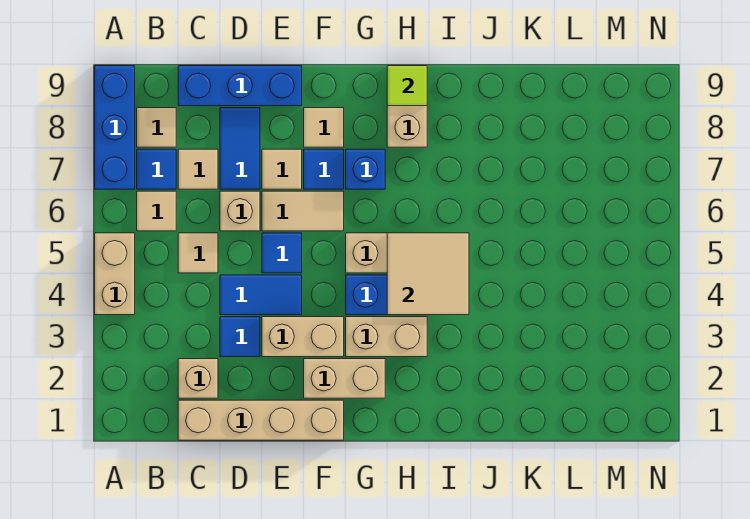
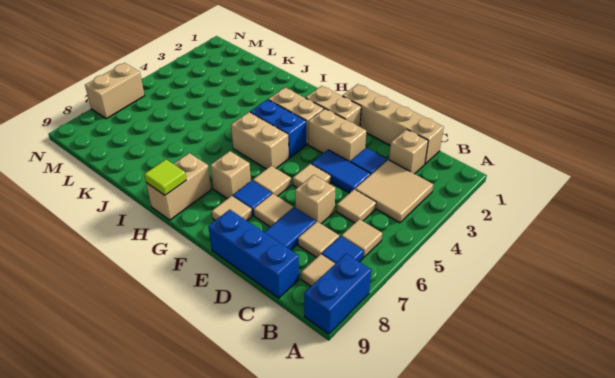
tan brick A4:A5 level 1 -> tan brick N6:N7 level 1
blue brick A7:A9 level 1 -> blue brick A8:A9 level 1
blue tile E5 level 1 -> tan tile E5 level 1
tan tile E6:F6 level 1 -> tan tile F6 level 1
blue brick G7 level 1 -> tan brick G7 level 1
tan tile H4:I5 level 2 -> tan tile B3:C4 level 1

